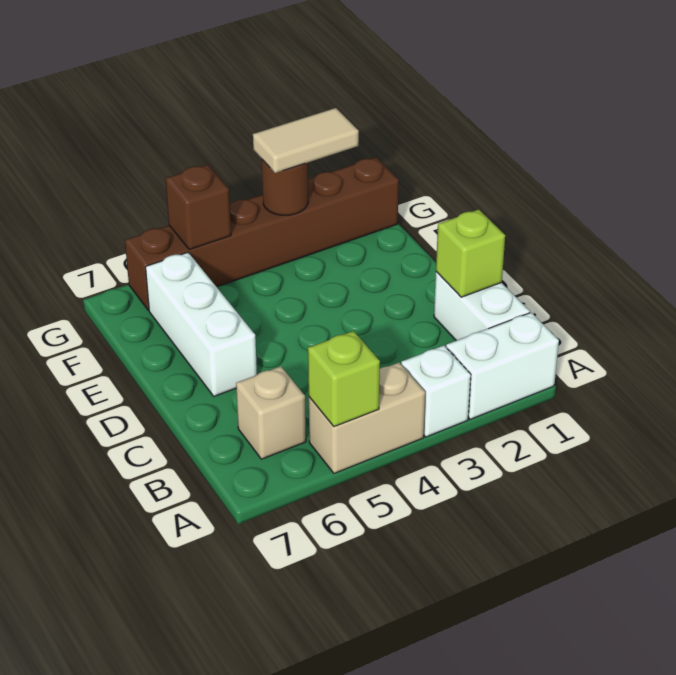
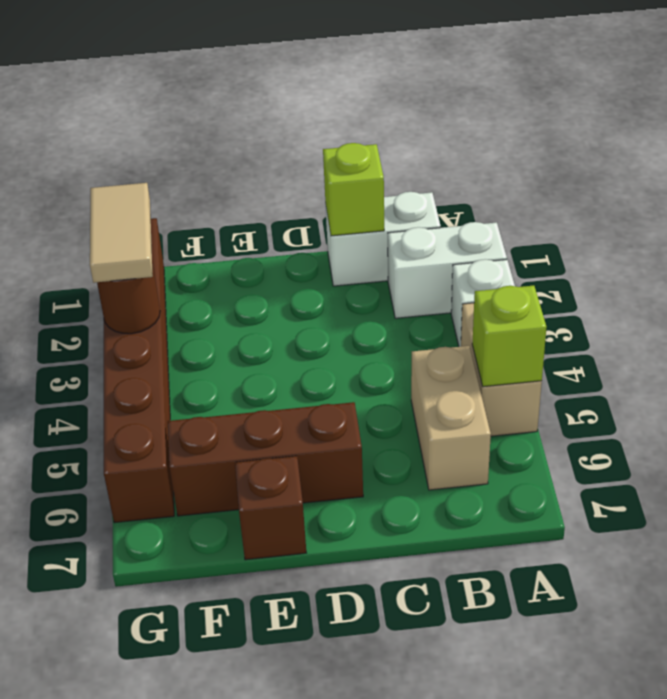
white brick A1:A2 level 1 -> white brick A2:B2 level 1
tan brick B6 level 1 -> tan brick B5:B6 level 1
white brick D6:F6 level 1 -> brown brick D6:F6 level 1
brown brick G5 level 2 -> brown brick E7 level 1

